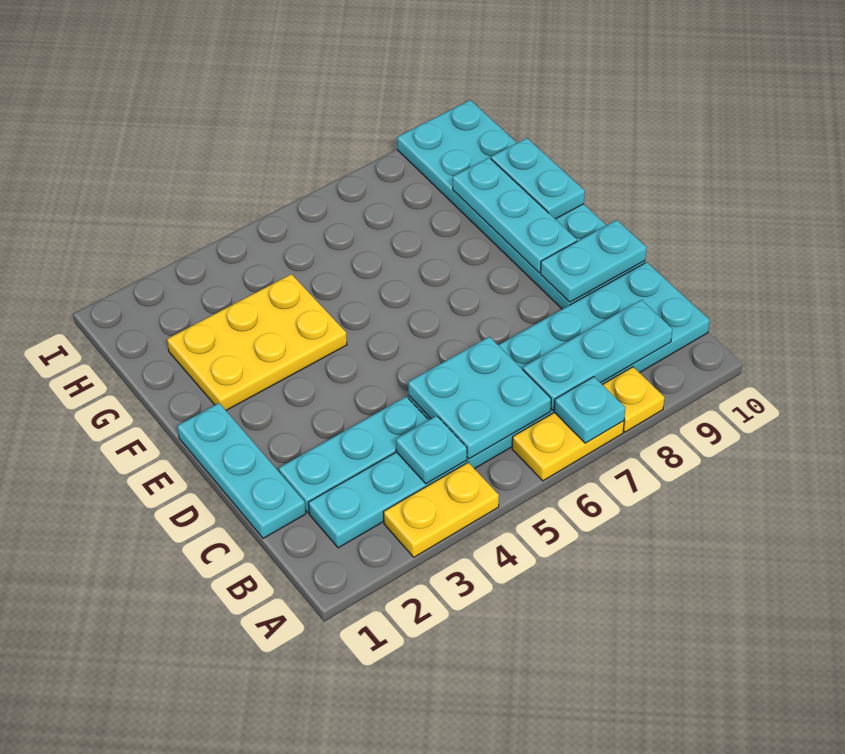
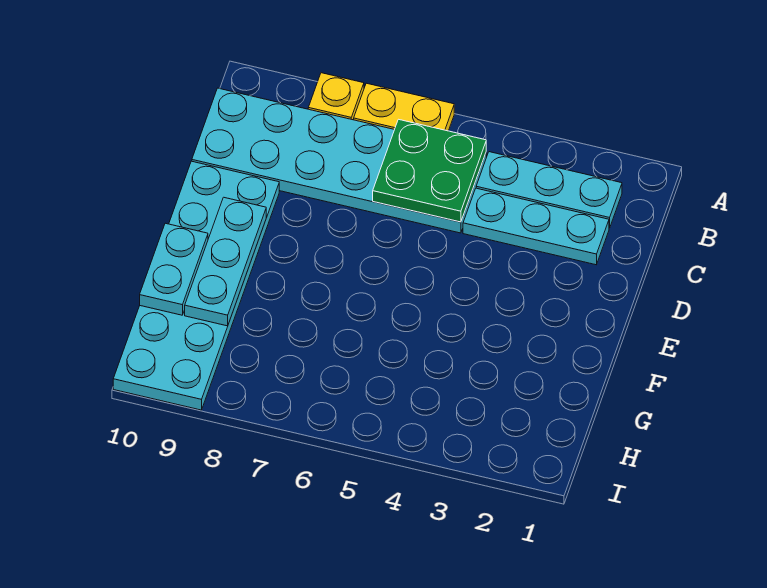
yellow plate A3:A4 level 1 -> none
cyan plate A7 level 2 -> none
cyan plate B4 level 2 -> none
cyan plate B5:C6 level 2 -> green plate B5:C6 level 2
cyan plate B7:B9 level 2 -> none
cyan plate C1:E1 level 1 -> none
cyan plate D9:D10 level 2 -> none
yellow plate F2:G4 level 1 -> none

